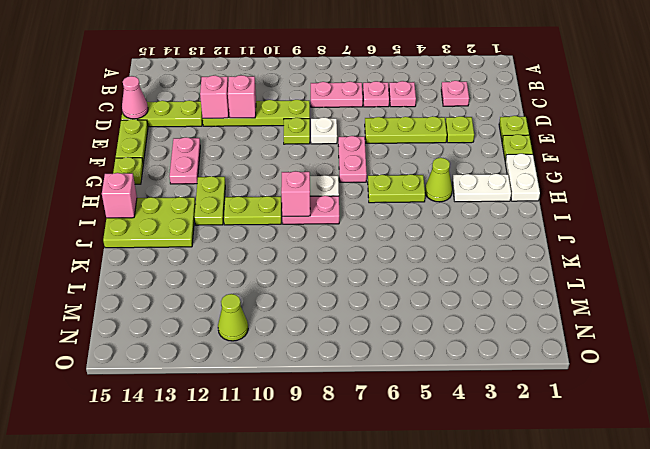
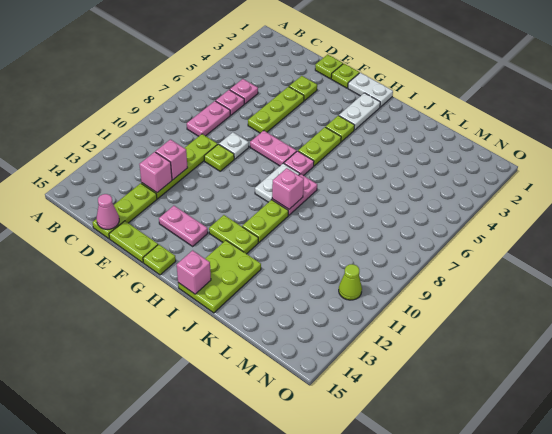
pink plate C3 level 1 -> pink plate H7 level 1
lime cone H4 level 1 -> lime plate H4 level 1

